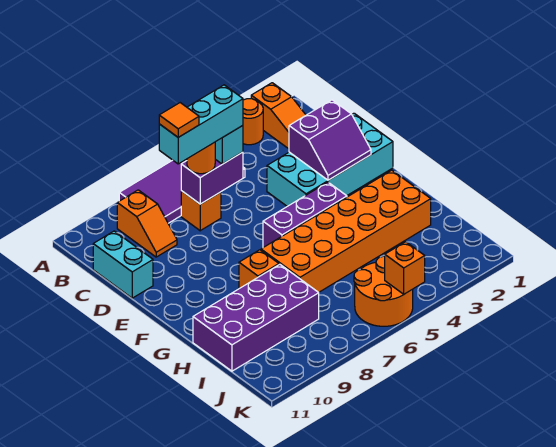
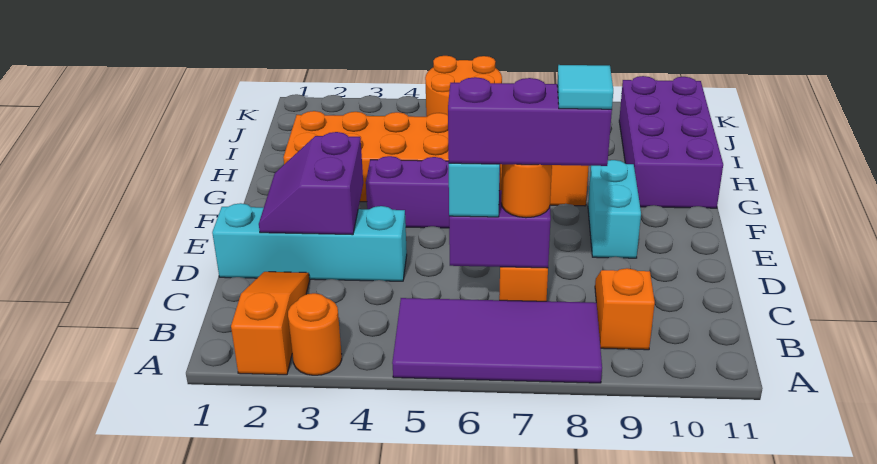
cyan brick C6:C8 level 4 -> purple brick C6:C8 level 4
orange tile C8 level 5 -> cyan tile C8 level 5
cyan brick C11:D11 level 1 -> cyan brick E9:F9 level 1
cyan brick D1:E4 level 1 -> cyan brick D1:D4 level 1
purple slope D2:E3 level 2 top D -> purple slope D2:E3 level 2 top 3
purple brick H8:I11 level 1 -> purple brick G10:J11 level 1
orange brick K5 level 2 -> none

